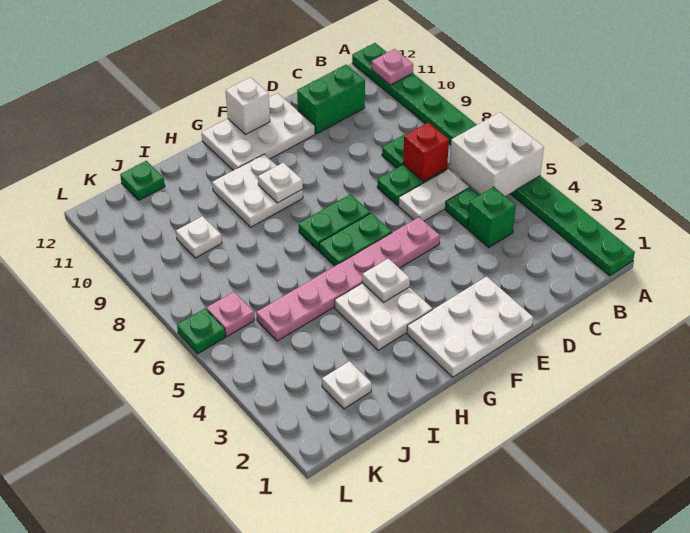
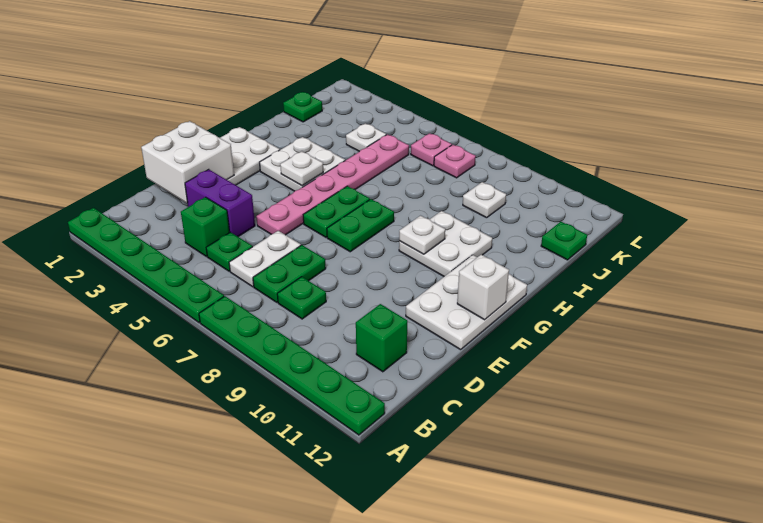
white brick A5:B6 level 2 -> white brick D1:E2 level 2
pink plate A11 level 2 -> pink plate K7 level 1
red brick C7 level 2 -> none
green brick C11:D11 level 1 -> green brick C11 level 1
none -> purple brick D3:D4 level 1
white plate J2 level 1 -> white plate J4 level 1
green plate L6 level 1 -> green plate J1 level 1

